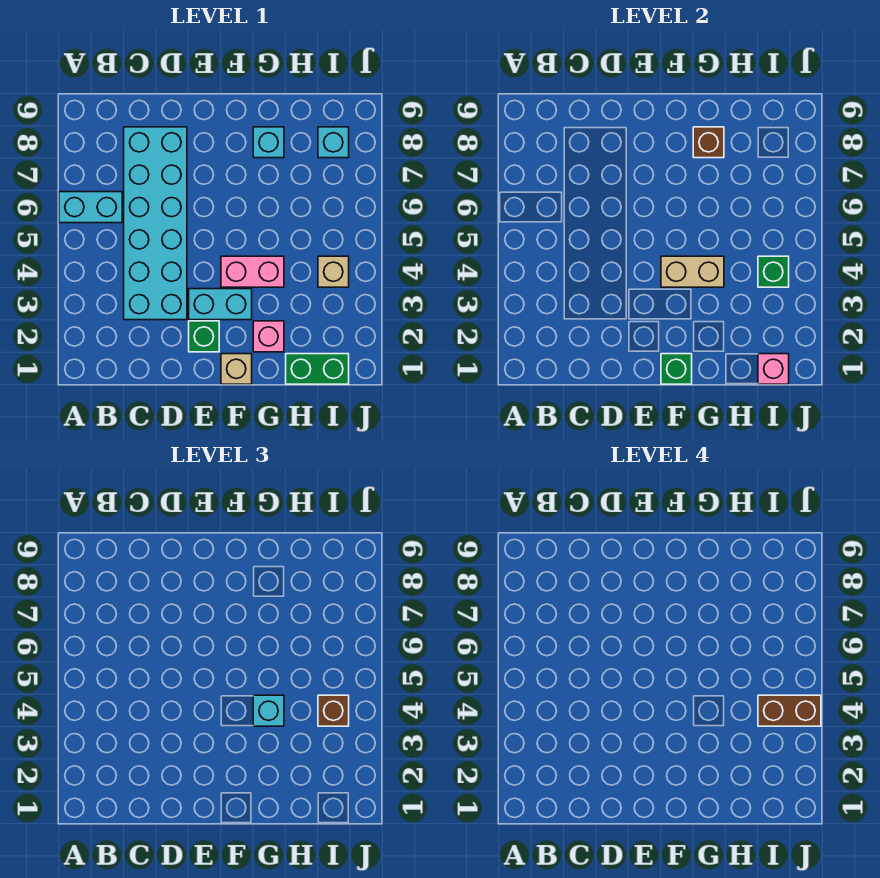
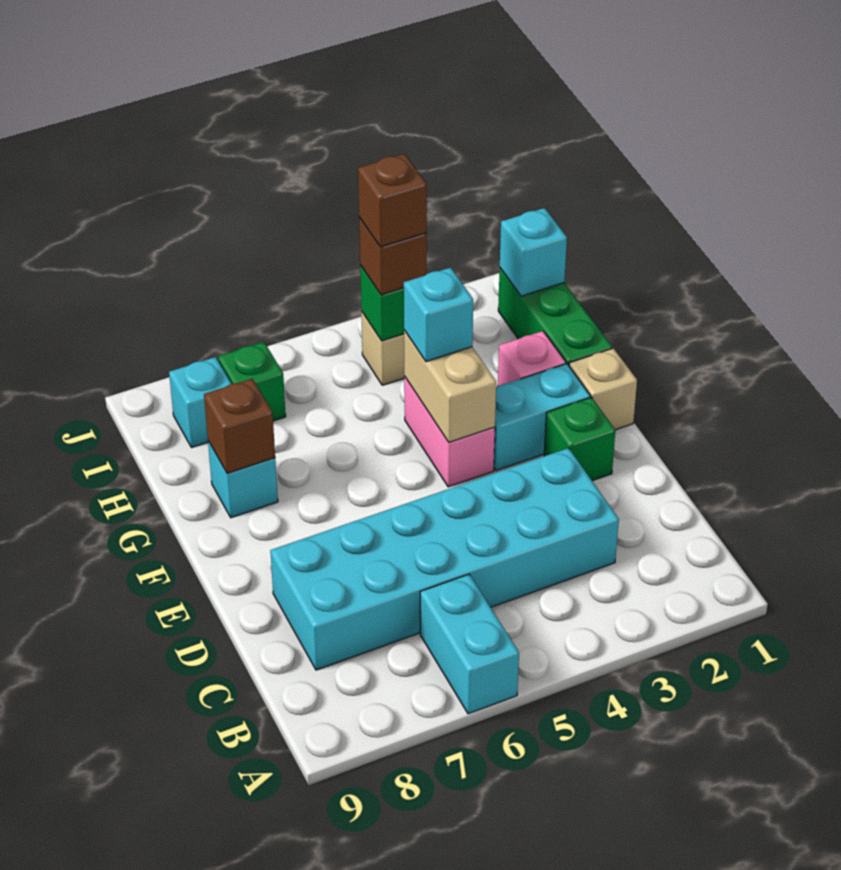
cyan brick E3:F3 level 1 -> cyan brick F2:F3 level 1
green brick F1 level 2 -> green brick I7 level 1
green brick H1:I1 level 1 -> green brick G1:I1 level 1
pink brick I1 level 2 -> cyan brick I1 level 2
brown brick I4:J4 level 4 -> brown brick I4 level 4

